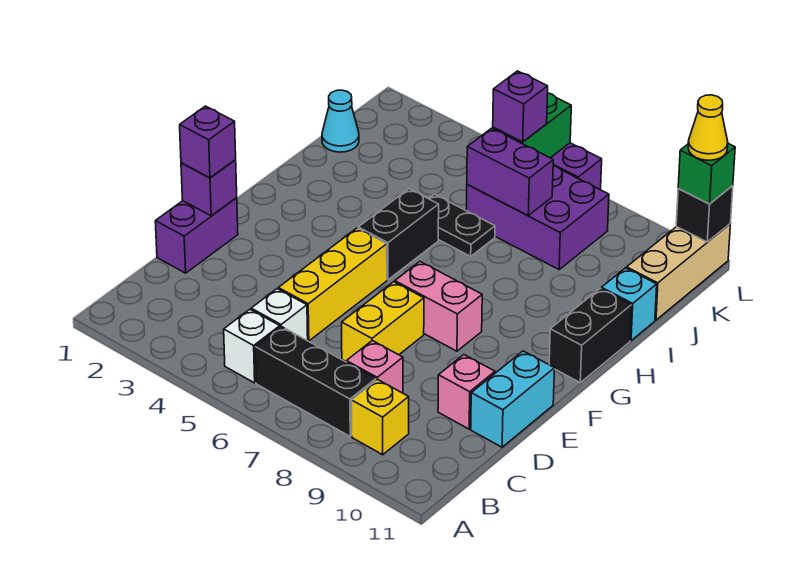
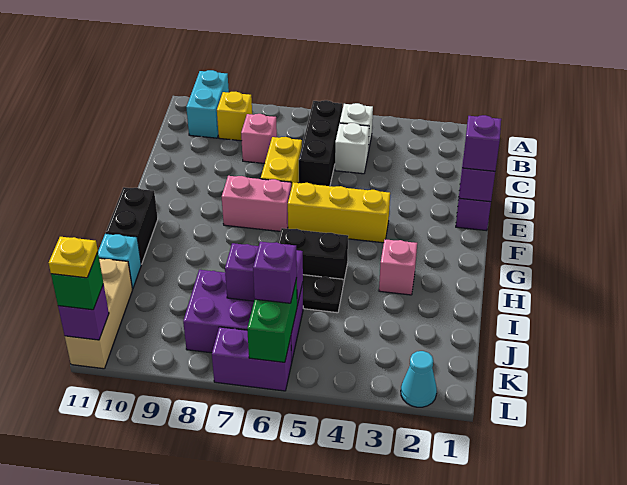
black brick B6:B8 level 1 -> black brick B6:D6 level 1
yellow brick D5:F5 level 1 -> yellow brick F4:F6 level 1
pink brick D10 level 1 -> pink brick H3 level 1
cyan brick D11:E11 level 1 -> cyan brick A10:B10 level 1
black brick G5:H5 level 1 -> black brick H5:H6 level 1
cyan cone J1 level 1 -> cyan cone L2 level 1
black brick L11 level 2 -> purple brick L11 level 2
yellow cone L11 level 4 -> yellow plate L11 level 4

